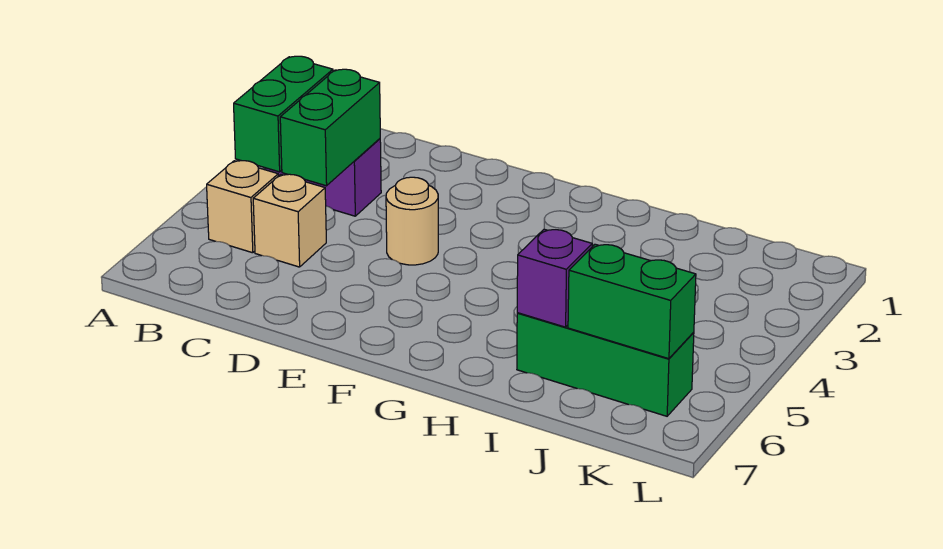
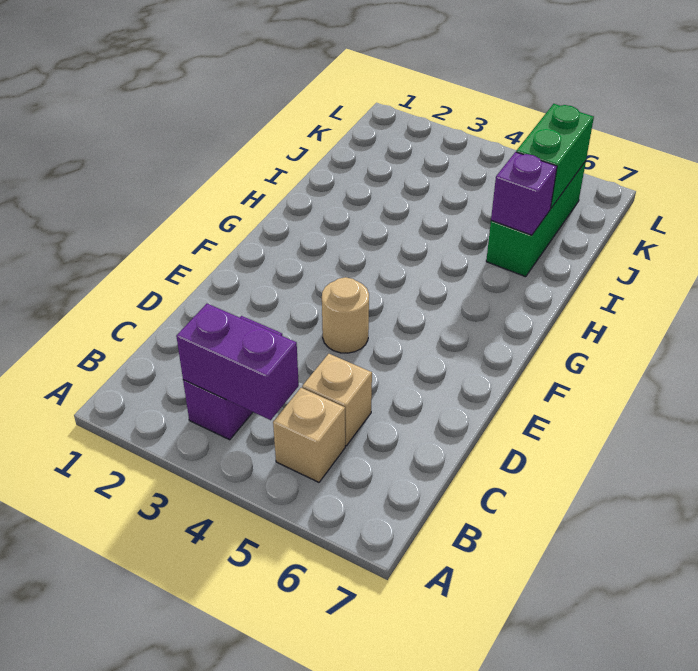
green brick B3:B4 level 2 -> purple brick B3:B4 level 2
green brick C3:C4 level 2 -> none

